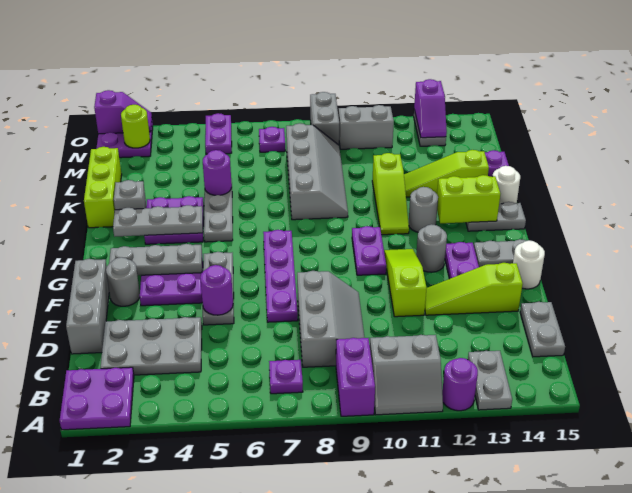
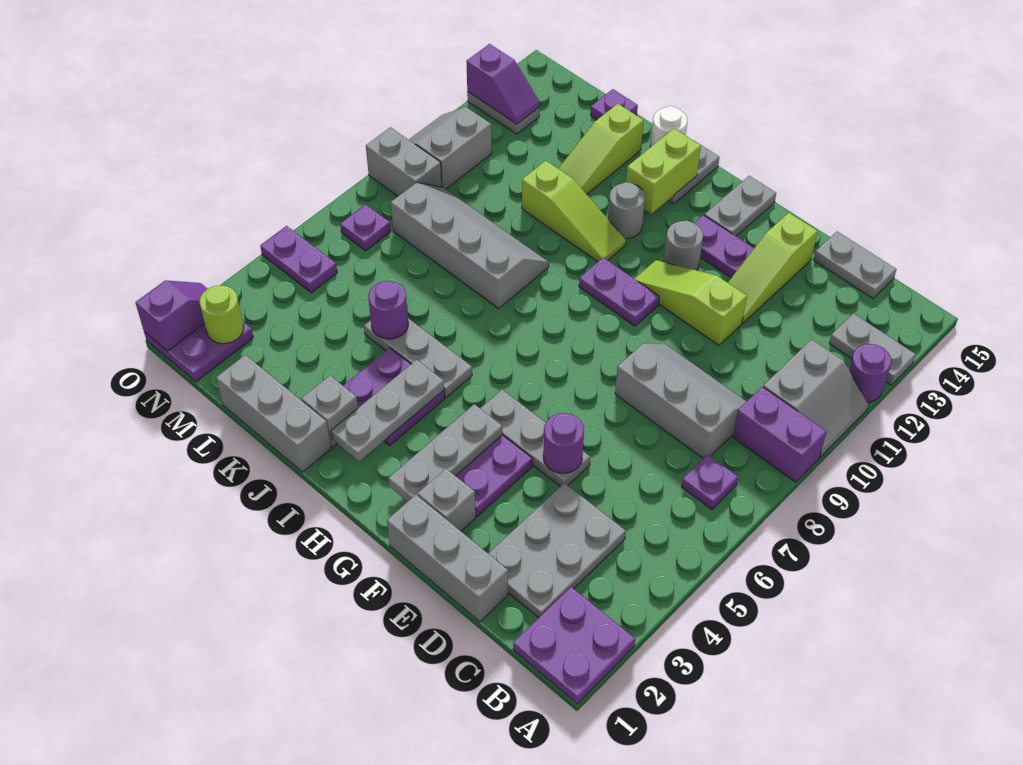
purple plate E7:H7 level 1 -> none
grey round brick F2 level 1 -> grey brick F2 level 1
white round brick F15 level 1 -> none
lime brick J1:L1 level 1 -> grey brick J1:L1 level 1

